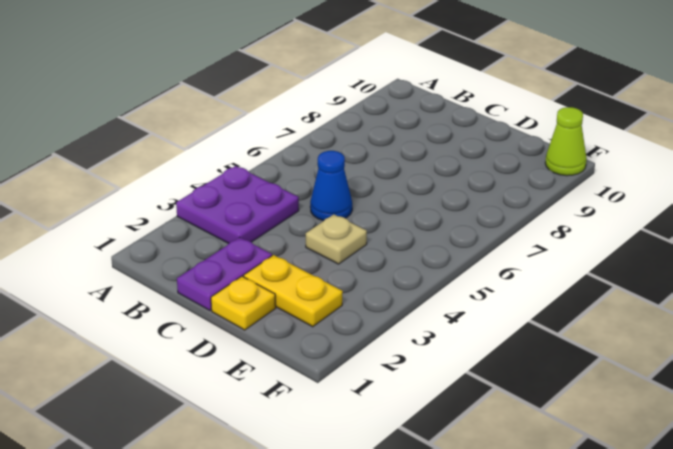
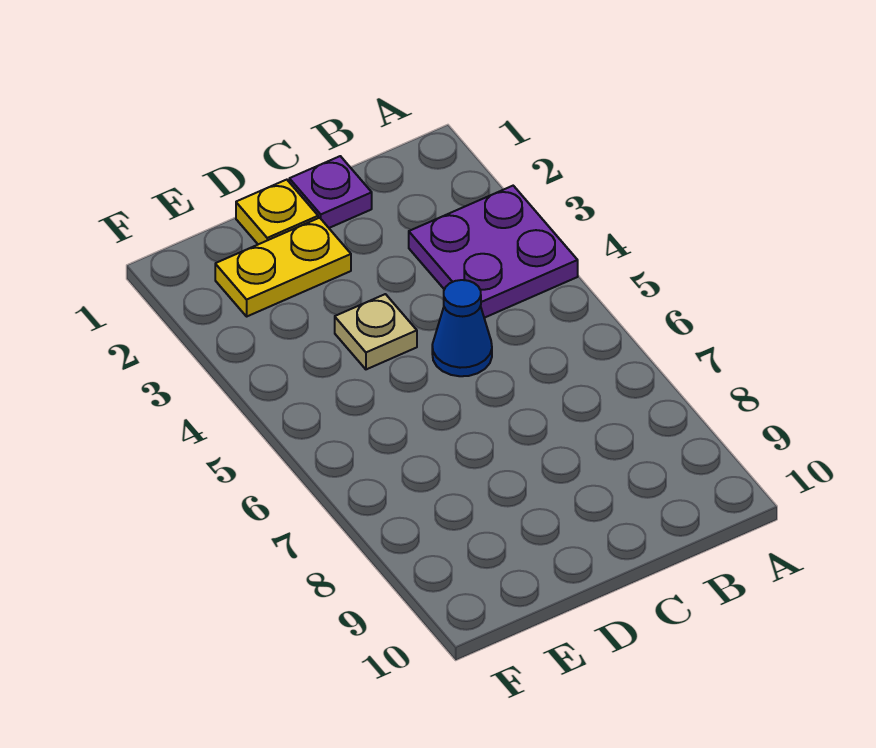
purple plate C1:C2 level 1 -> purple plate C1 level 1
lime cone F10 level 1 -> none

